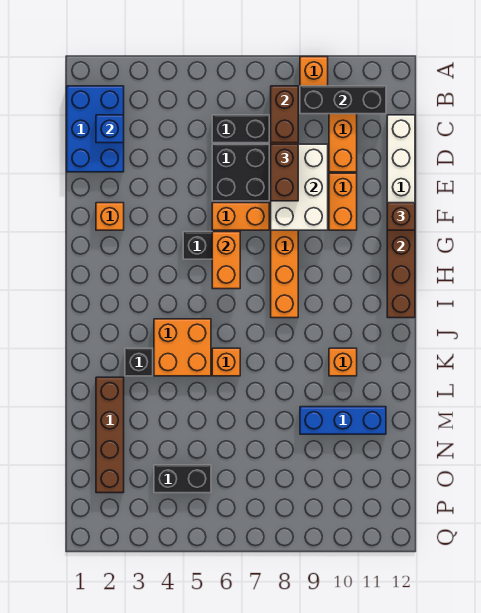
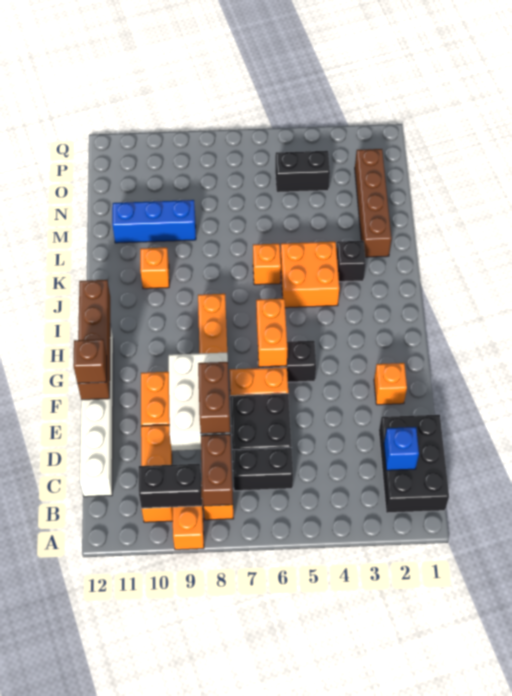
blue brick B1:D2 level 1 -> black brick B1:D2 level 1
black brick B9:B11 level 2 -> black brick B9:B10 level 2

